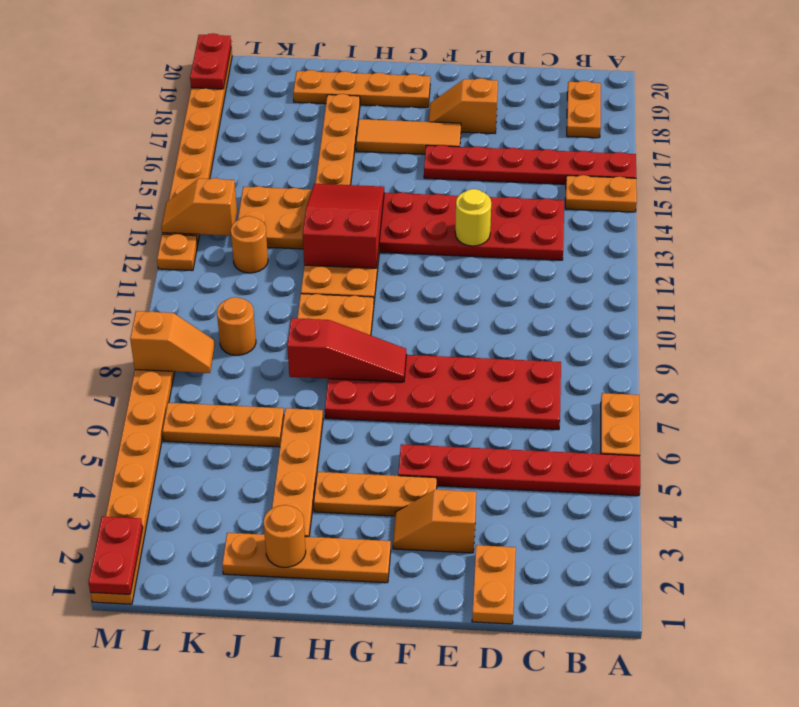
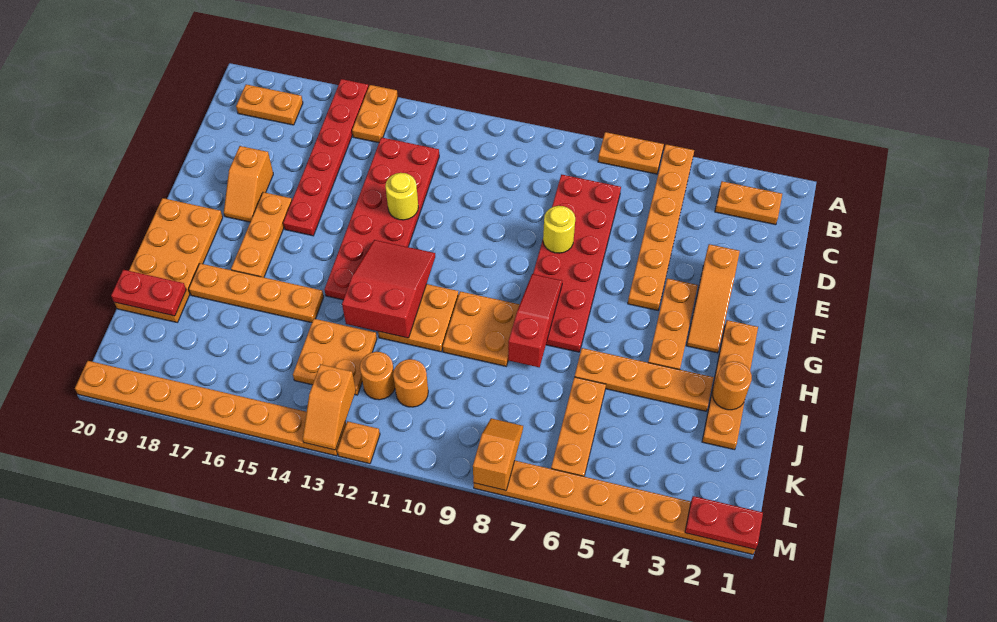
red plate A5:F5 level 1 -> orange plate A5:F5 level 1
orange plate D1:D2 level 1 -> orange plate B2:B3 level 1
orange slope E3:F3 level 1 top E -> orange slope E3:G3 level 1 top E
none -> yellow round brick E8 level 2
orange tile F17:H17 level 1 -> orange plate F17:H17 level 1
orange plate G19:J19 level 1 -> orange plate G19:J20 level 1
red slope H12:I14 level 2 top 12 -> red slope G12:I13 level 2 top I
orange round brick K9 level 1 -> orange round brick K11 level 1
red plate M19:M20 level 2 -> red plate J19:J20 level 2

